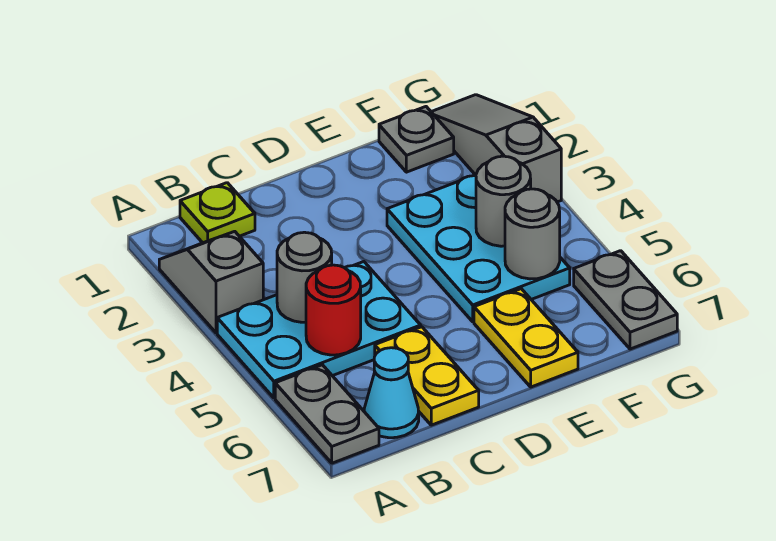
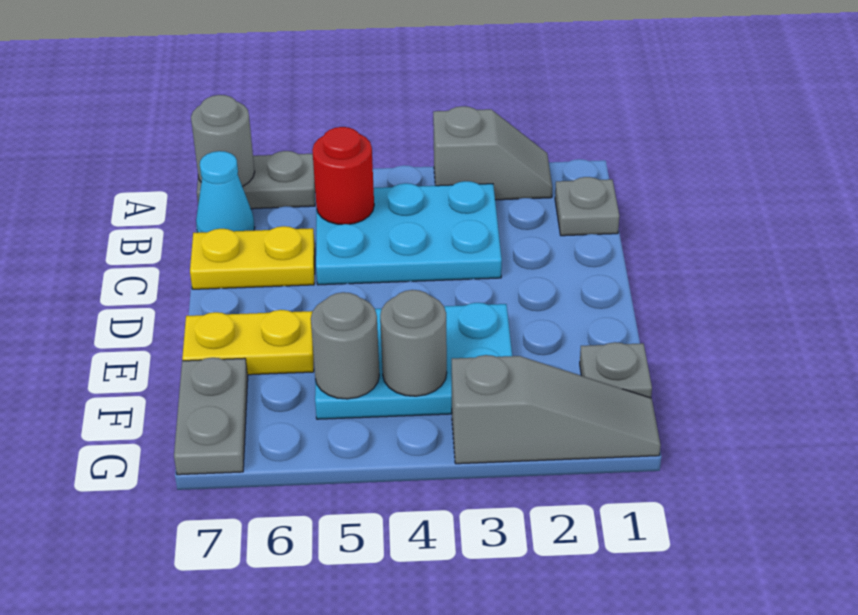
cyan plate A4:C5 level 1 -> cyan plate B3:C5 level 1
lime plate B1 level 1 -> grey plate B1 level 1
grey round brick B4 level 2 -> grey round brick A7 level 2
grey plate G6:G7 level 1 -> grey plate F7:G7 level 1

